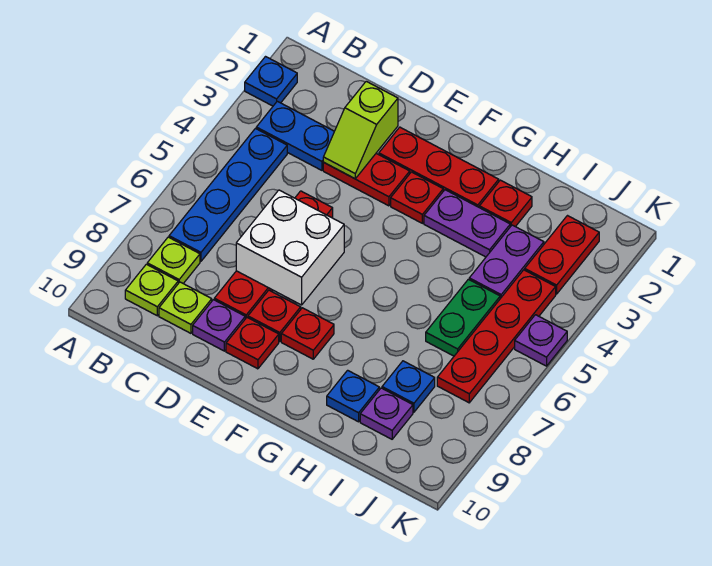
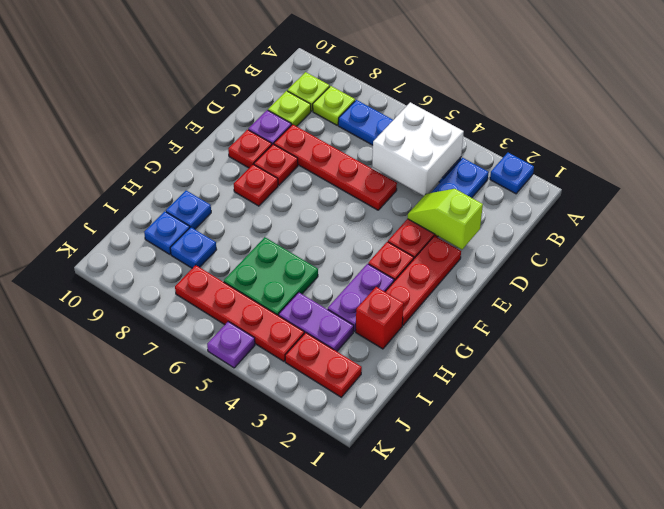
white brick D6:E7 level 2 -> white brick B4:C5 level 2
red plate H2 level 1 -> red brick H2 level 1
green plate I5:I6 level 1 -> green plate H5:I6 level 1
purple plate I9 level 1 -> blue plate I9 level 1

